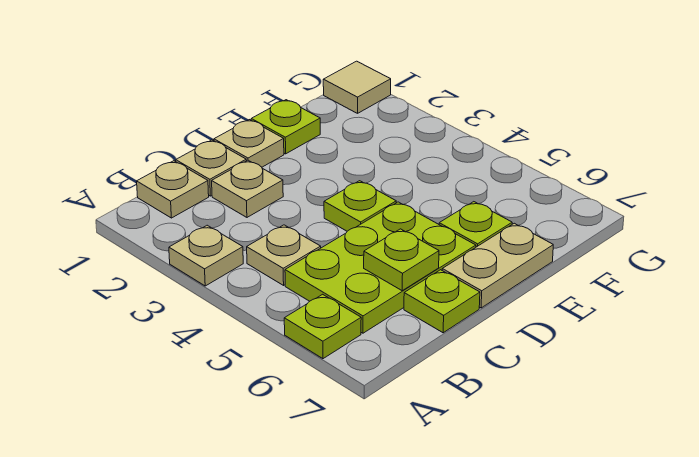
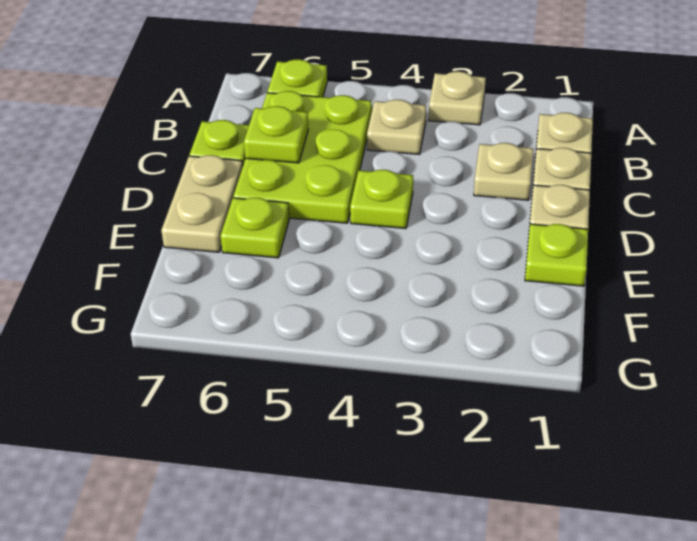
tan tile G1 level 1 -> none

